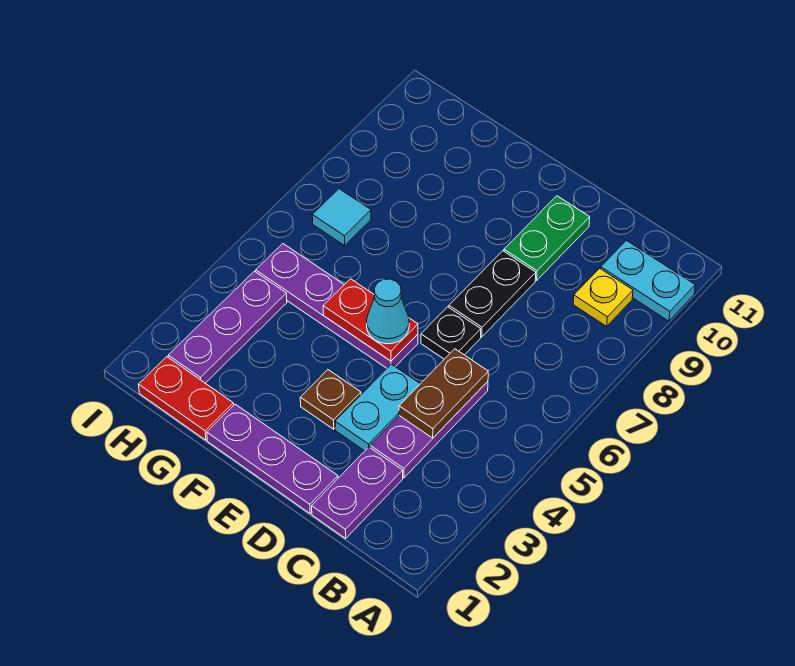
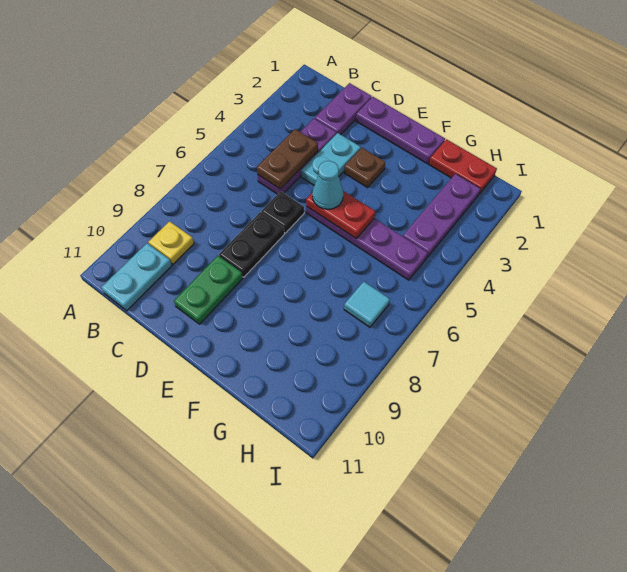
cyan plate A10:B10 level 1 -> cyan plate B10:B11 level 1

